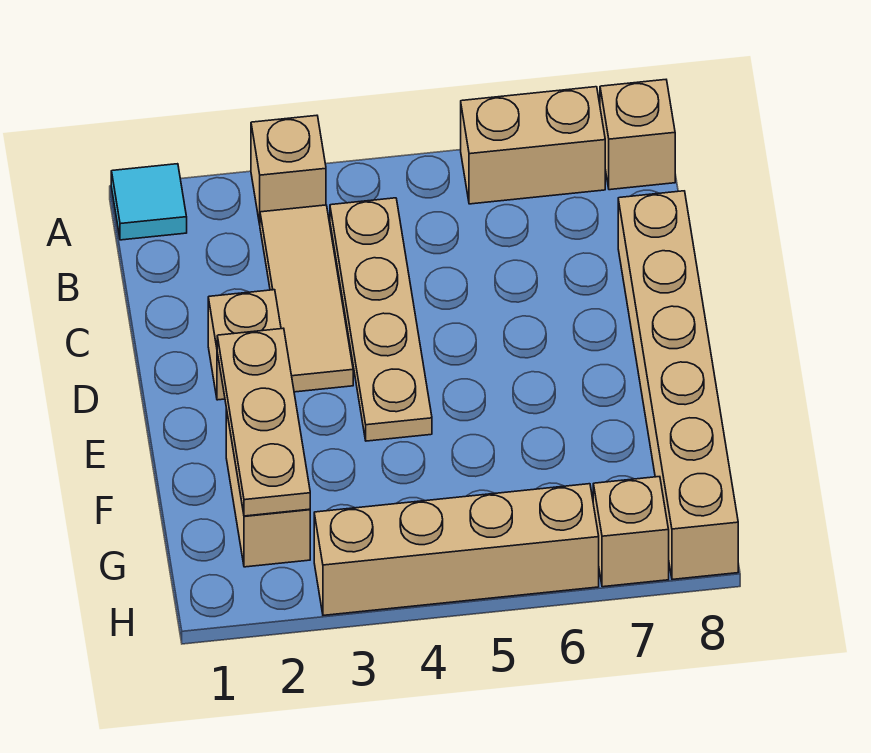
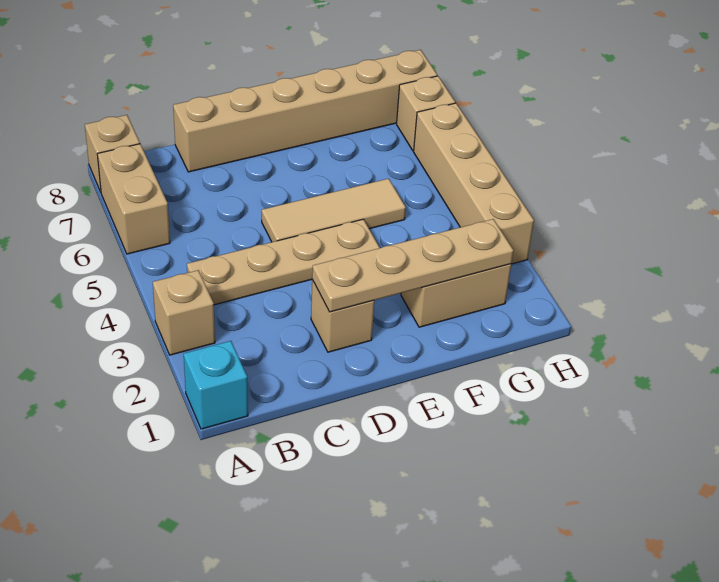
cyan tile A1 level 1 -> cyan brick A1 level 1
tan tile B3:D3 level 1 -> tan tile D5:F5 level 1
tan plate E2:G2 level 2 -> tan plate D2:G2 level 2

